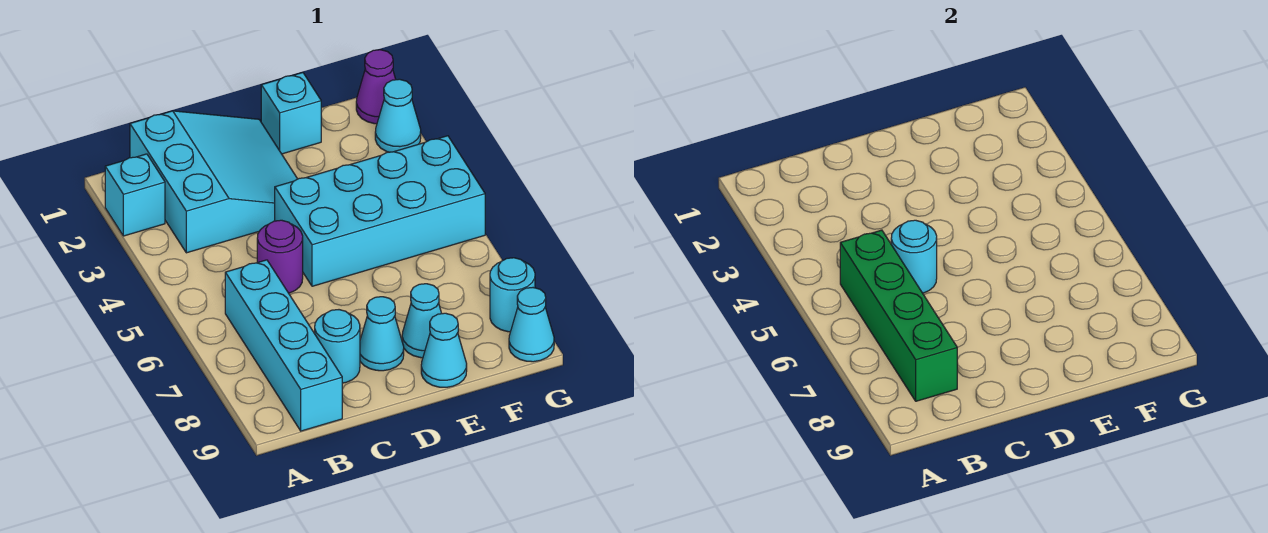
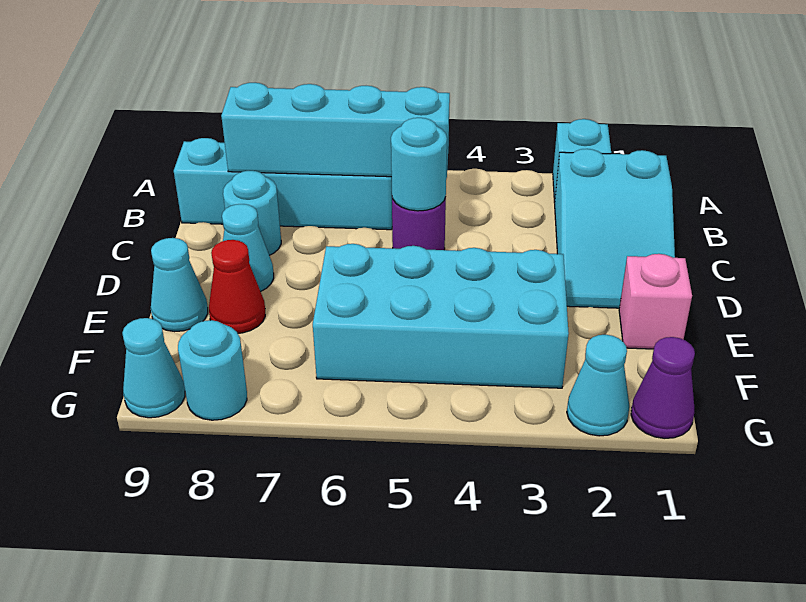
cyan slope B1:D3 level 1 top B -> cyan slope B1:D2 level 1 top B
green brick B5:B8 level 2 -> cyan brick B5:B8 level 2
cyan brick D4:G5 level 1 -> cyan brick E3:F6 level 1
cyan brick E1 level 1 -> pink brick E1 level 1
cyan cone E8 level 1 -> red cone E8 level 1

